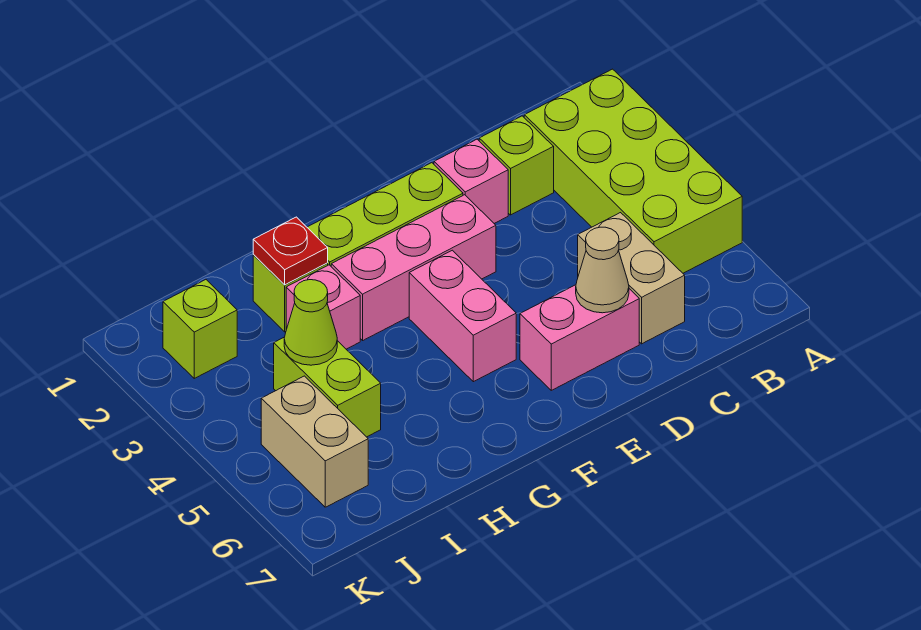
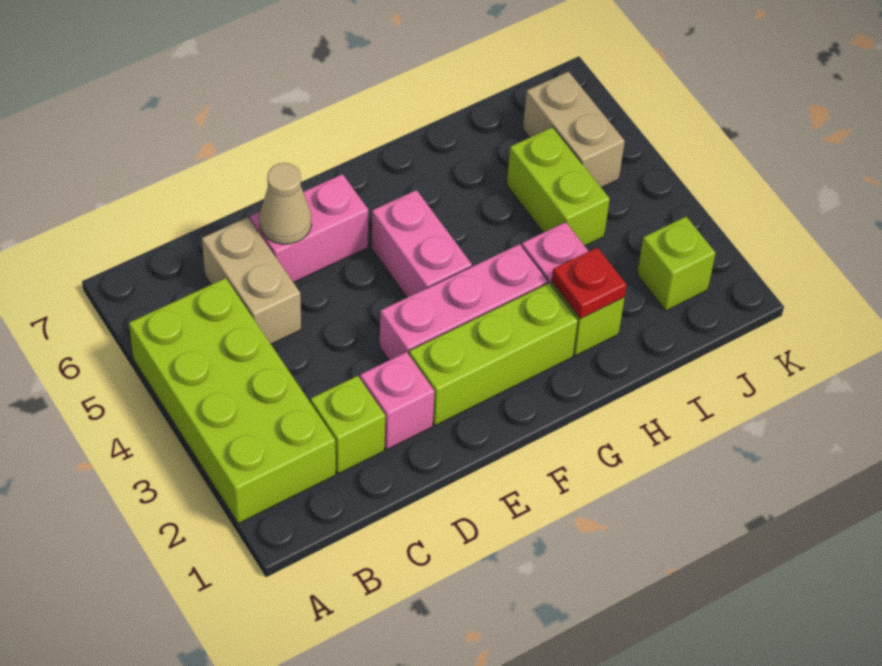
lime cone I4 level 2 -> none

